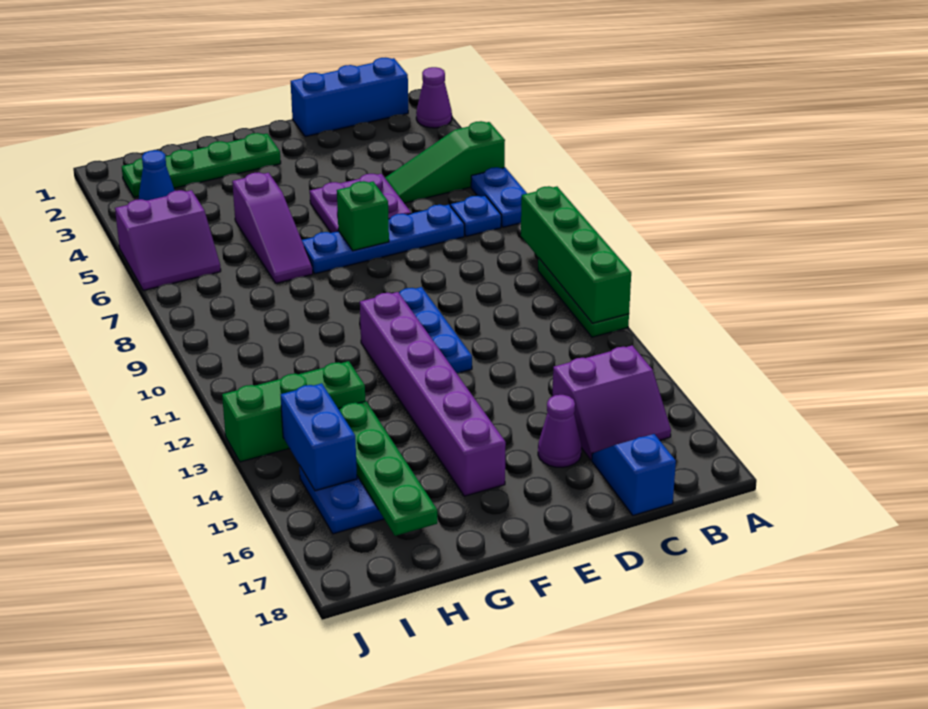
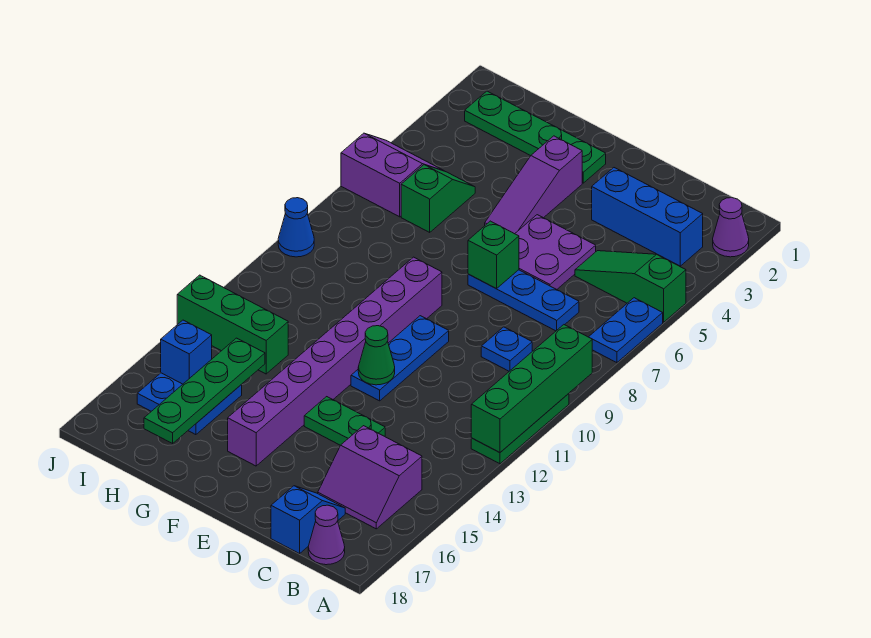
blue brick B1:D1 level 1 -> blue brick B3:D3 level 1
blue plate B7 level 1 -> blue plate C9 level 1
blue plate C7:F7 level 1 -> blue plate C7:E7 level 1
none -> green plate D14:E14 level 1
purple cone D16 level 1 -> purple cone B18 level 1
none -> green cone E12 level 2
purple brick F11:F16 level 1 -> purple brick F9:F16 level 1
purple slope G5:G7 level 1 top 5 -> purple slope F3:F5 level 1 top 3
none -> green slope H5:H6 level 1 top 6
blue cone I3 level 1 -> blue cone J9 level 1
purple slope I5:J6 level 1 top 5 -> purple slope I5:J6 level 1 top 6
blue brick I14:I15 level 2 -> blue brick I15 level 2

